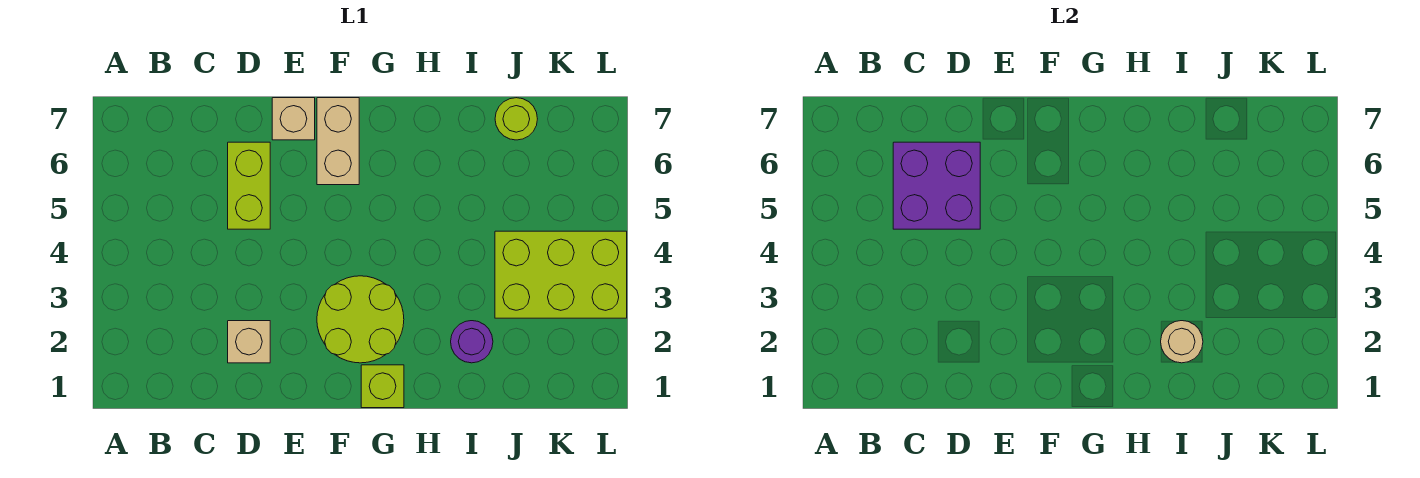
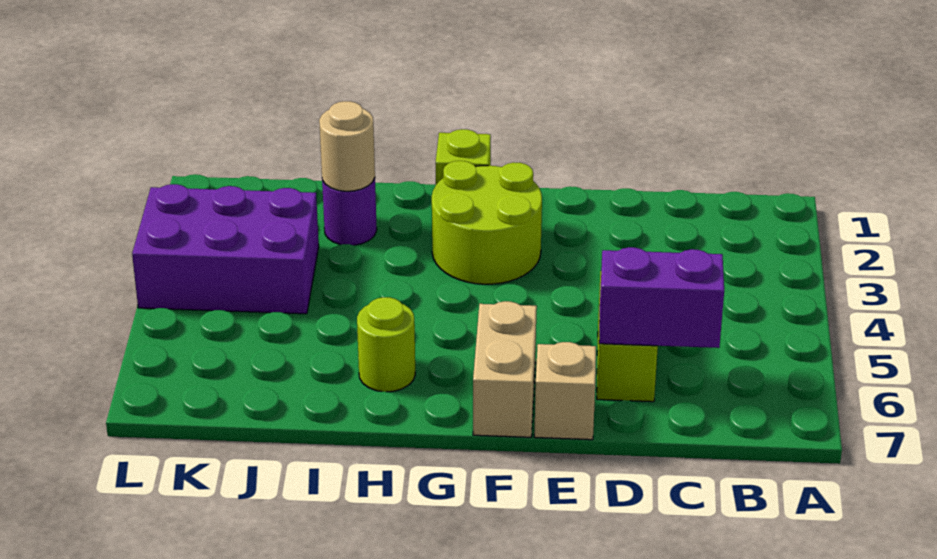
purple brick C5:D6 level 2 -> purple brick C6:D6 level 2
tan brick D2 level 1 -> none
lime brick J3:L4 level 1 -> purple brick J3:L4 level 1
lime round brick J7 level 1 -> lime round brick H6 level 1

